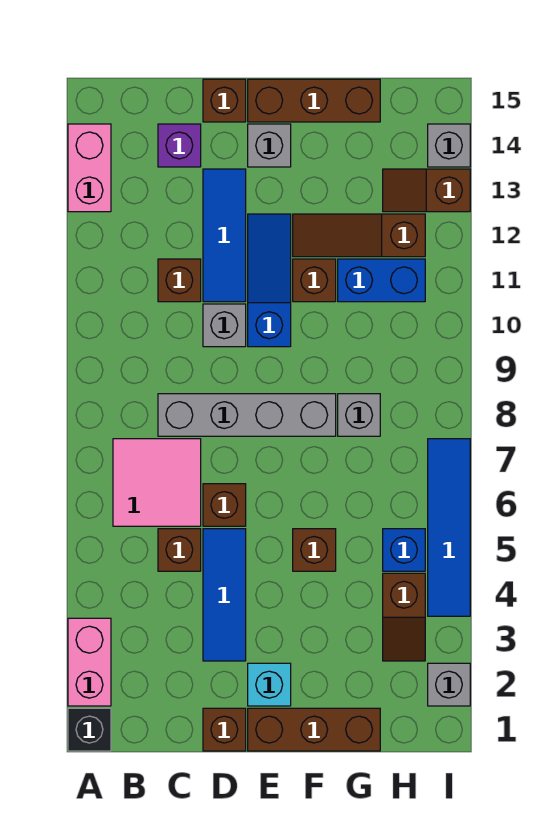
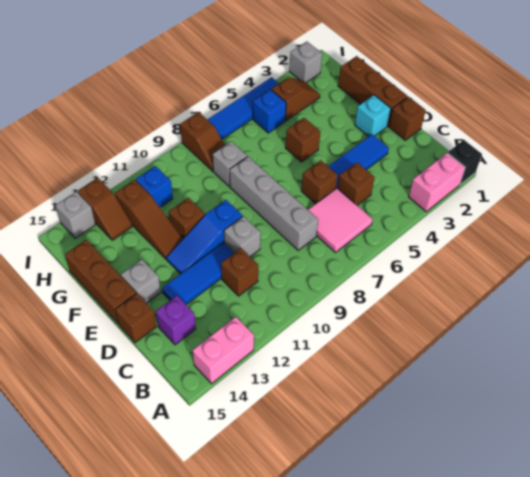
blue brick G11:H11 level 1 -> blue brick H11 level 1
none -> brown slope H8:I8 level 1 top I

